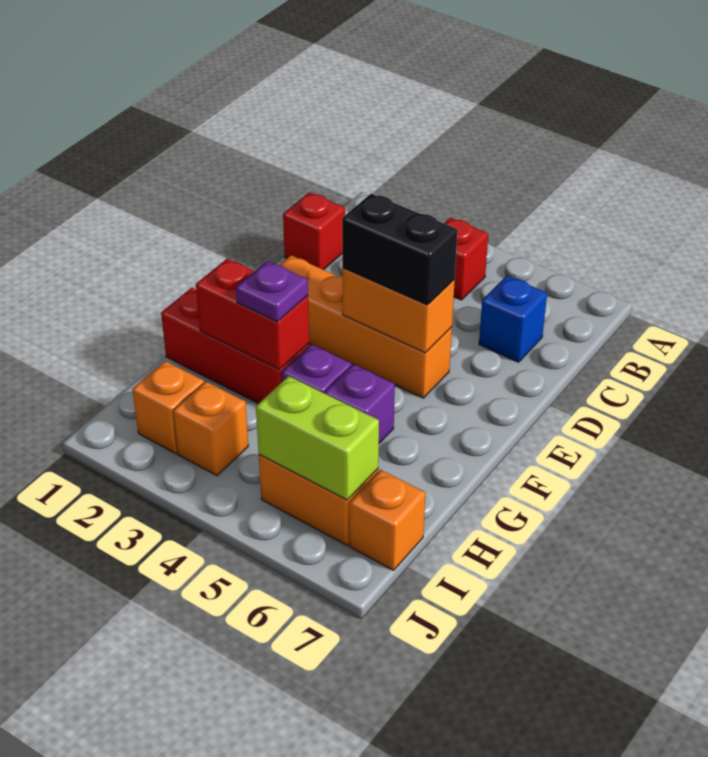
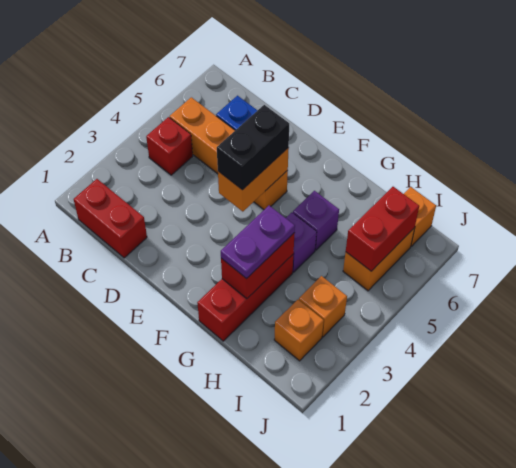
red brick C1 level 1 -> red brick B1:C1 level 1
orange brick E2:E5 level 1 -> orange brick B5:E5 level 1
purple plate G3 level 3 -> purple plate G2:G3 level 3
lime brick I5:I6 level 2 -> red brick I5:I6 level 2

